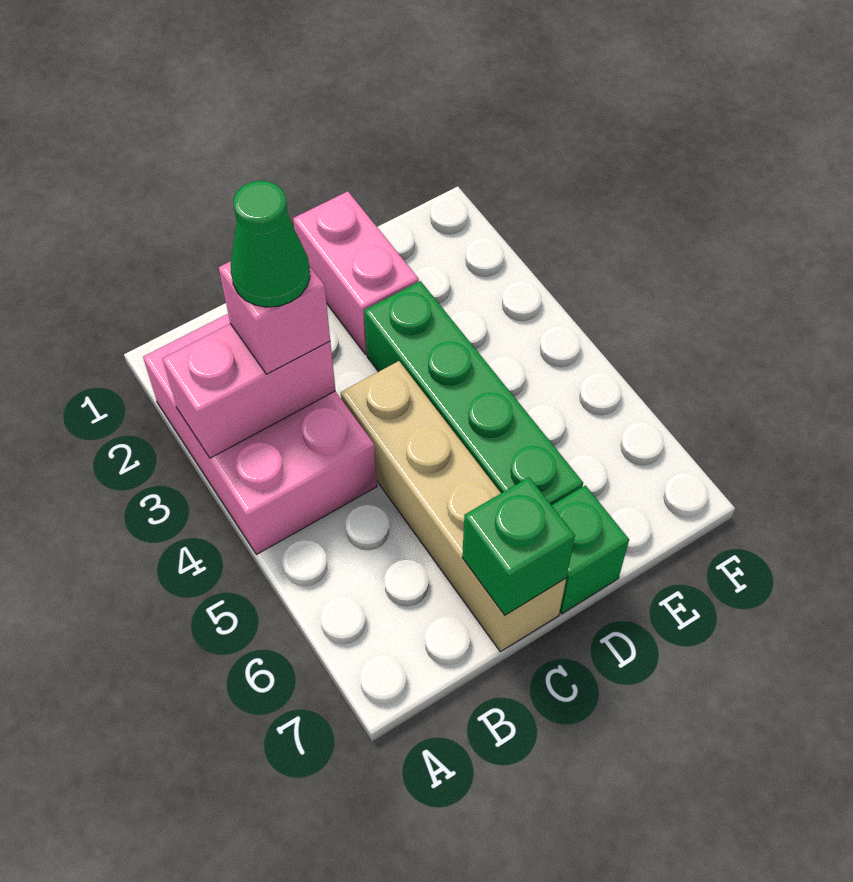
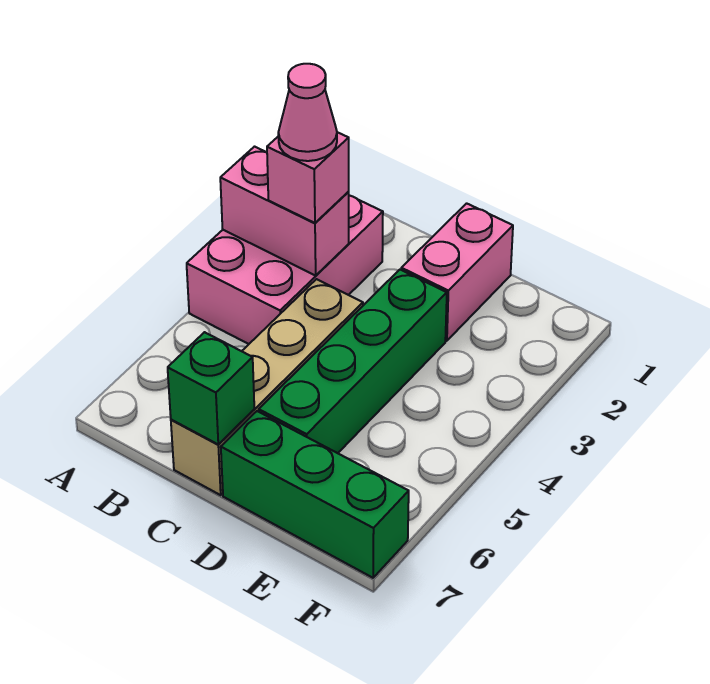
green cone B3 level 4 -> pink cone B3 level 4
green brick D7 level 1 -> green brick D7:F7 level 1

